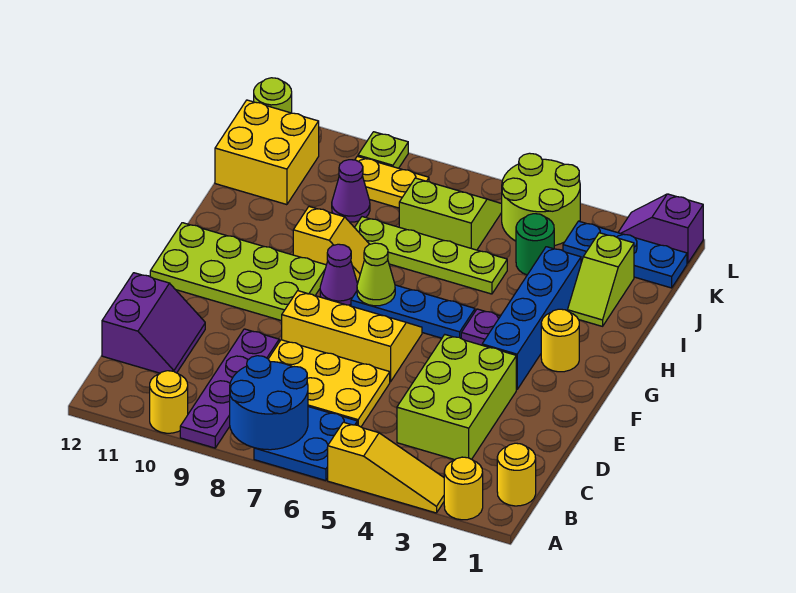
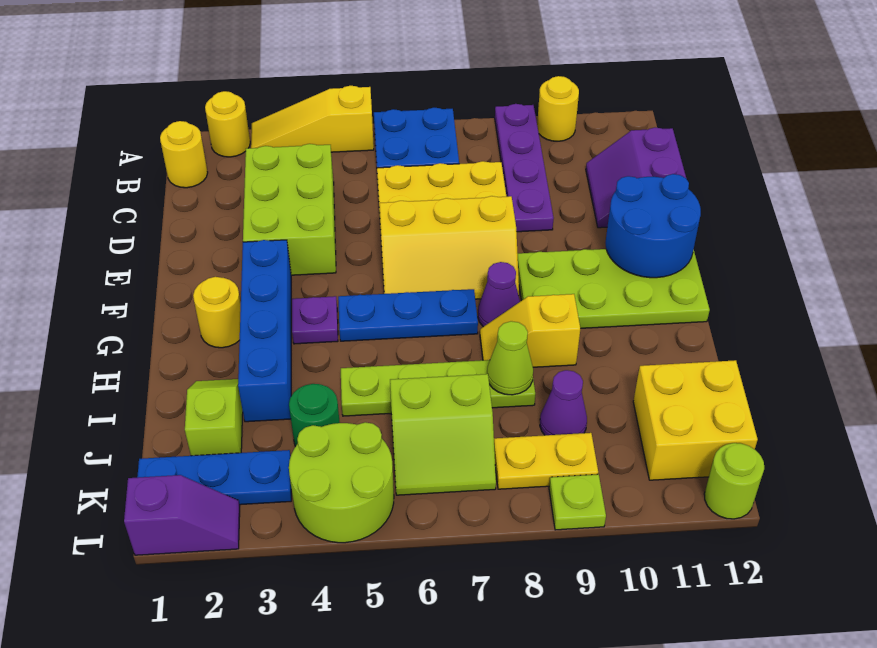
blue round brick A7:B8 level 2 -> blue round brick E11:F12 level 2
lime cone G7 level 2 -> lime cone I8 level 2

